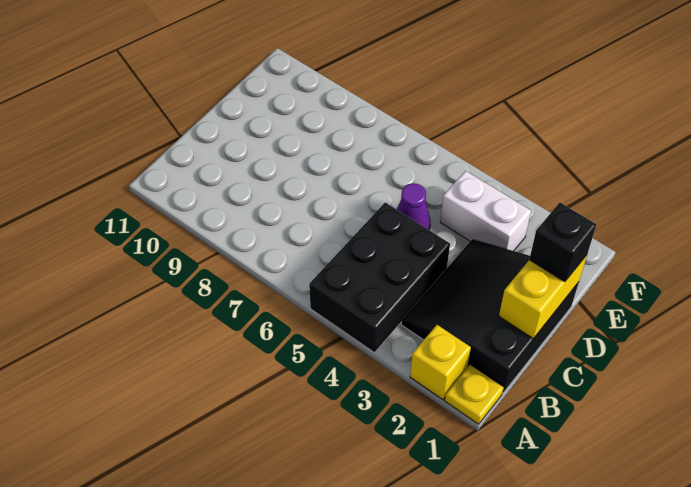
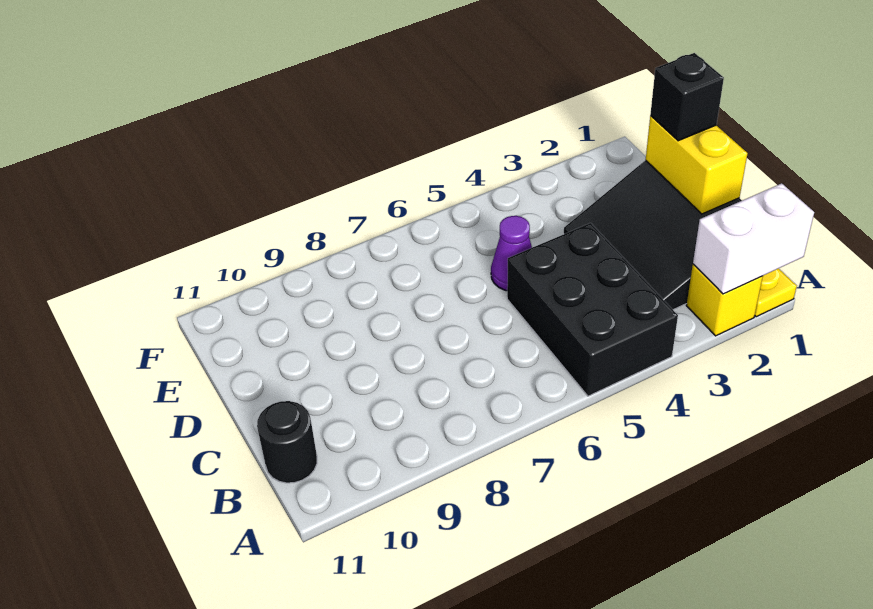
none -> black round brick B11 level 1
white brick E3:E4 level 1 -> white brick A1:A2 level 2

